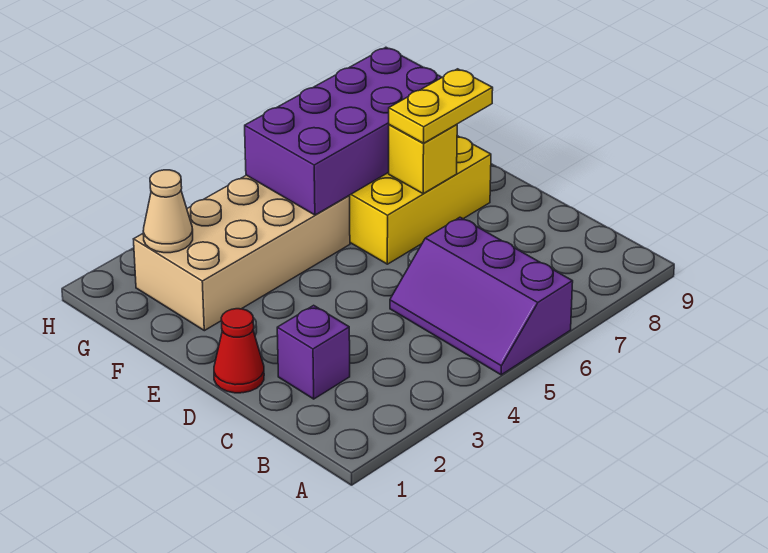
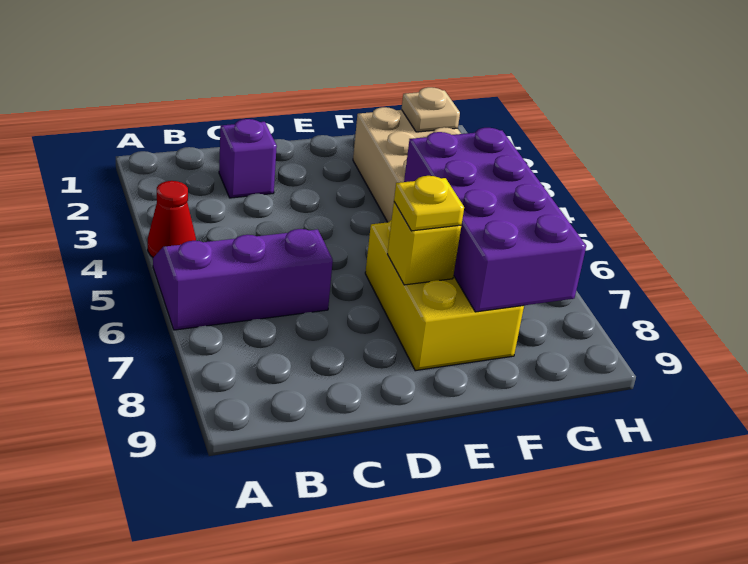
red cone D1 level 1 -> red cone A4 level 1
yellow plate E7:E8 level 3 -> yellow plate E7 level 3
tan cone G2 level 2 -> tan plate G2 level 2

